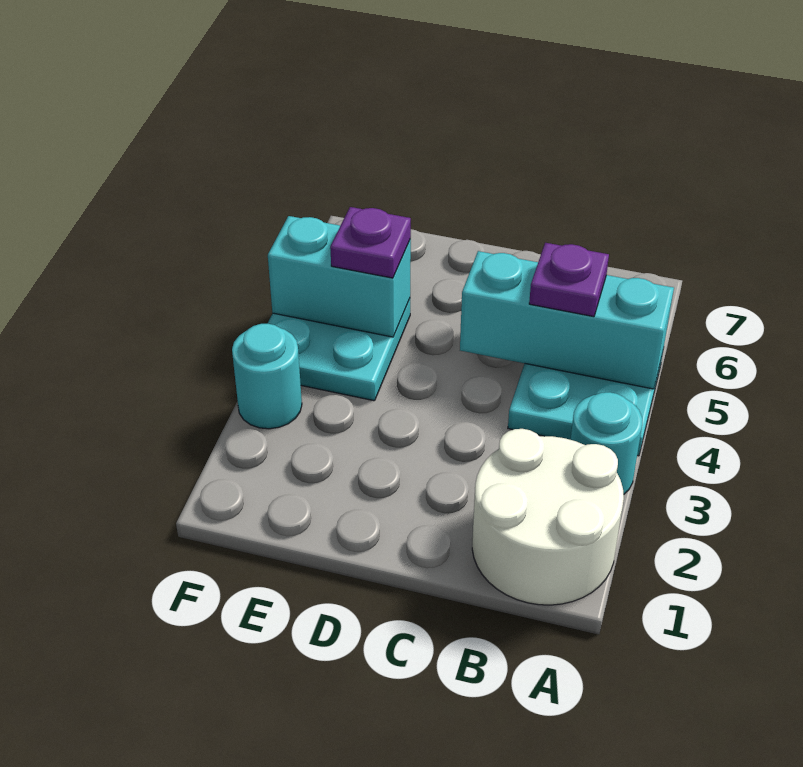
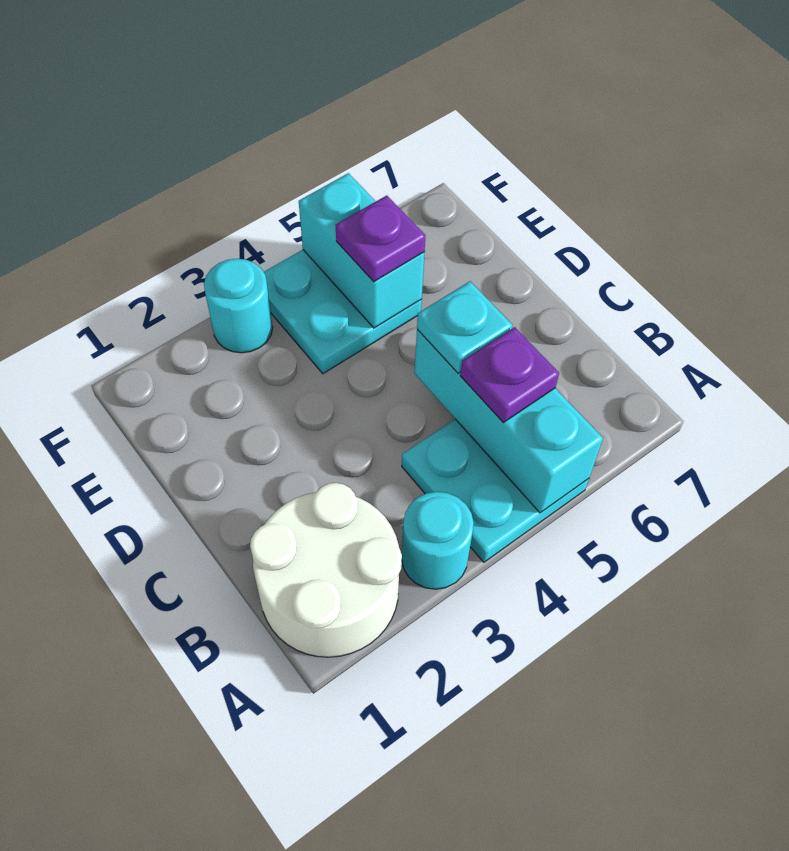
none -> cyan plate C5 level 3

